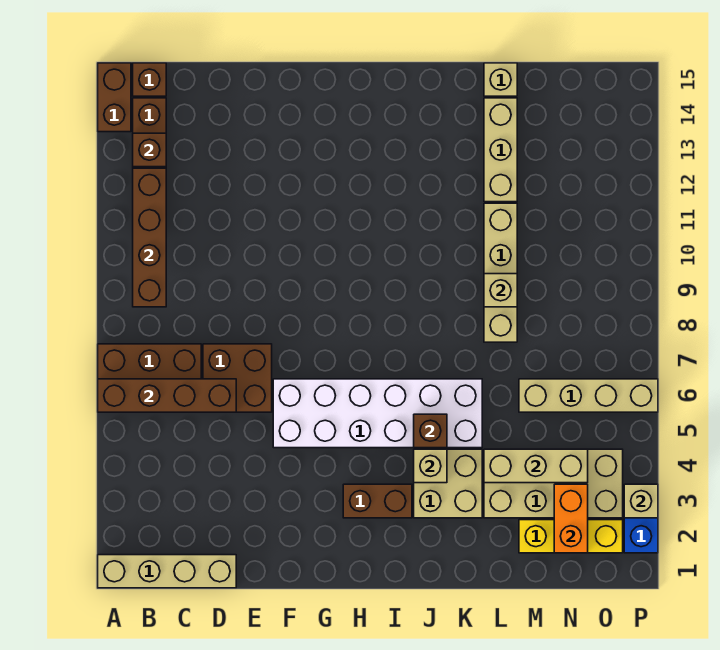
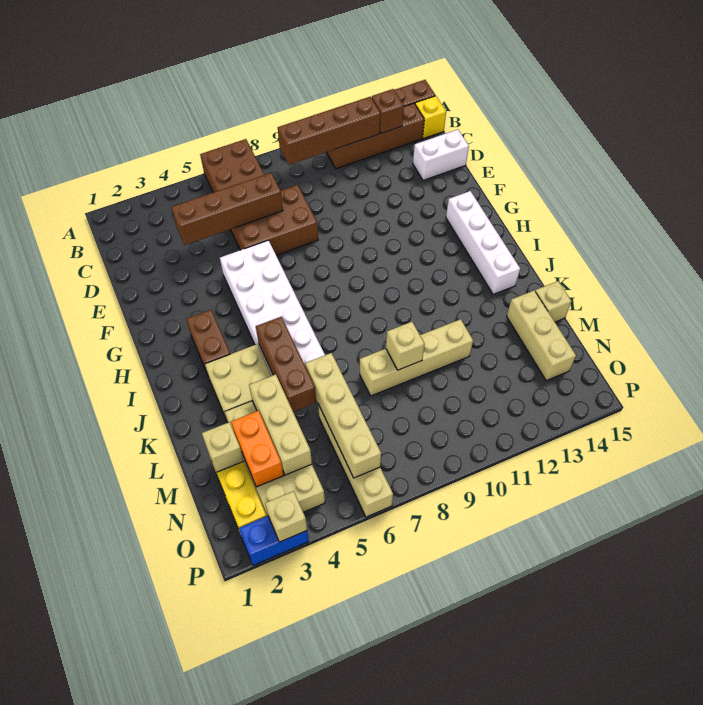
tan brick A1:D1 level 1 -> tan brick L6:O6 level 2
brown brick A6:D6 level 2 -> brown brick D4:D7 level 2
brown brick B15 level 1 -> yellow brick B15 level 1
brown brick D6:E7 level 1 -> brown brick D6:E8 level 1
none -> white brick D14:D15 level 1
none -> white brick G14:J14 level 1
tan brick J4 level 2 -> tan brick M2 level 2
brown brick J5 level 2 -> brown brick J5:L5 level 2
tan brick L12:L14 level 1 -> tan brick L14:N14 level 1
orange brick N2:N3 level 2 -> orange brick M3:N3 level 2

